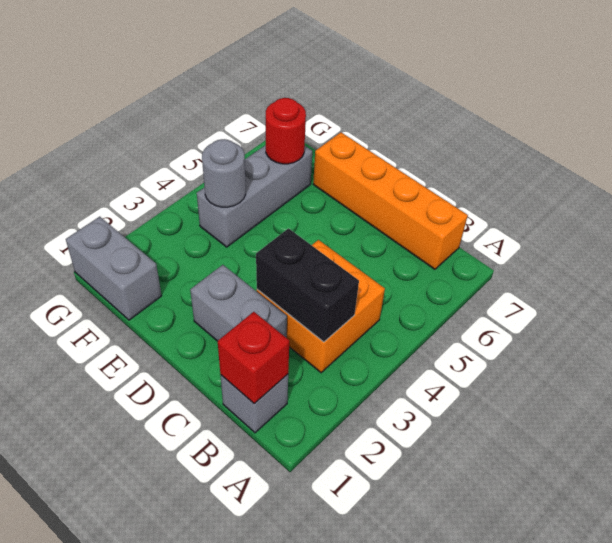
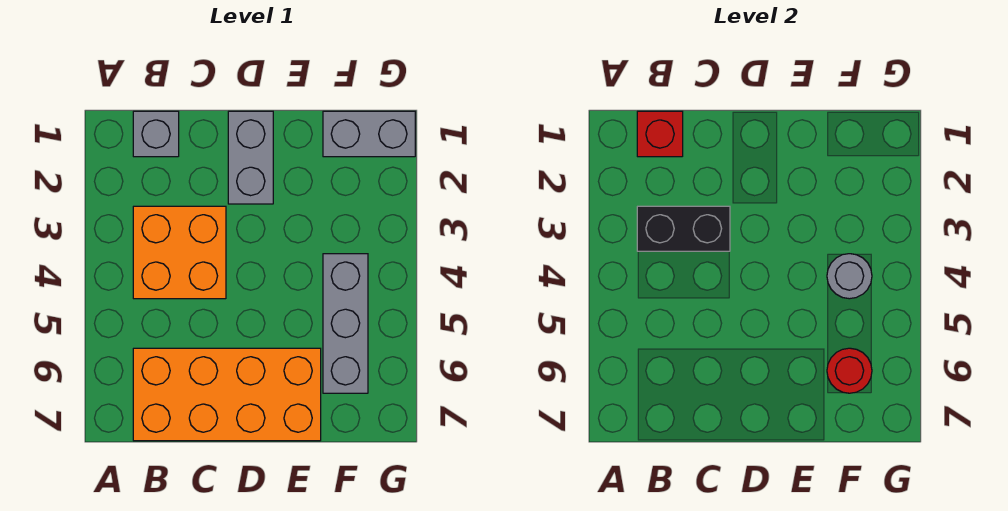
orange brick B7:E7 level 1 -> orange brick B6:E7 level 1
grey brick C2:D2 level 1 -> grey brick D1:D2 level 1

